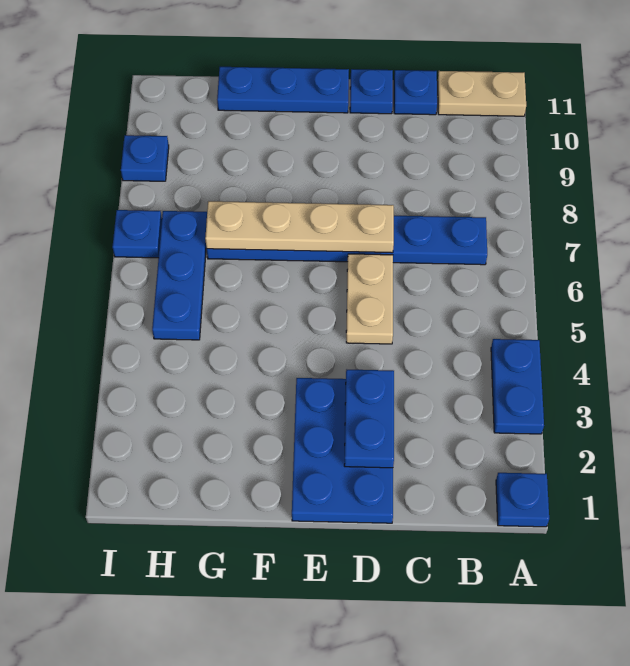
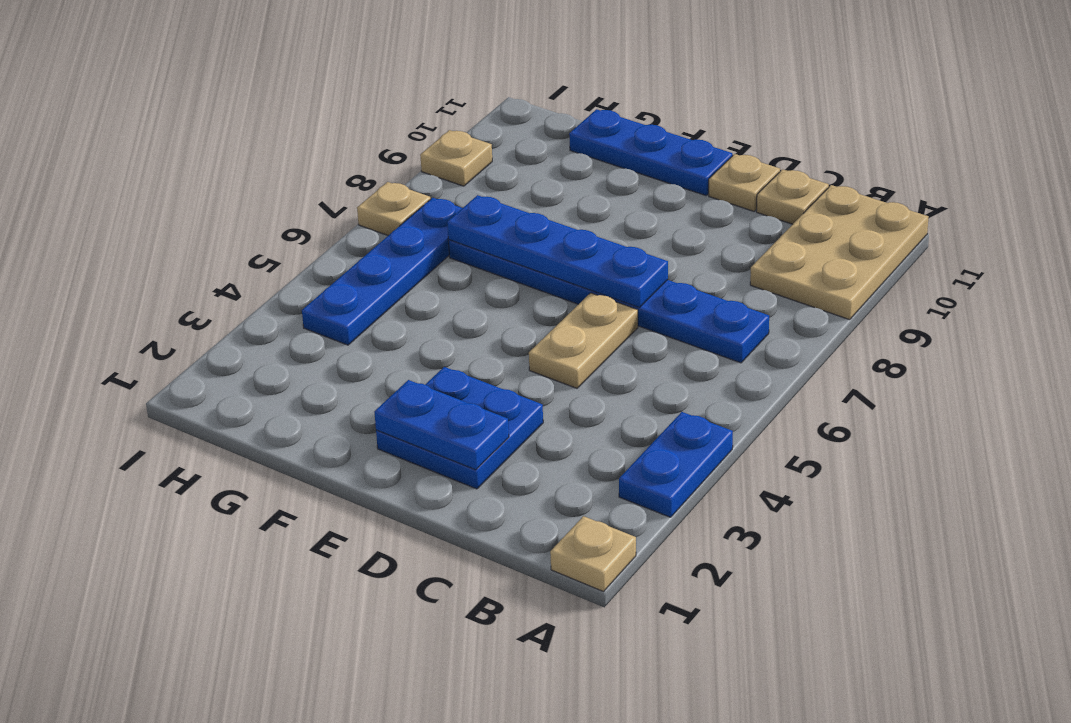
blue plate A1 level 1 -> tan plate A1 level 1
tan plate A11:B11 level 1 -> tan plate A9:B11 level 1
blue plate C11 level 1 -> tan plate C11 level 1
blue plate D1:E3 level 1 -> blue plate D2:E3 level 1
blue plate D2:D3 level 2 -> blue plate D2:E2 level 2
tan plate D7:G7 level 2 -> blue plate D7:G7 level 2
blue plate D11 level 1 -> tan plate D11 level 1
blue plate H5:H7 level 1 -> blue plate H4:H7 level 1
blue plate I7 level 1 -> tan plate I7 level 1
blue plate I9 level 1 -> tan plate I9 level 1

